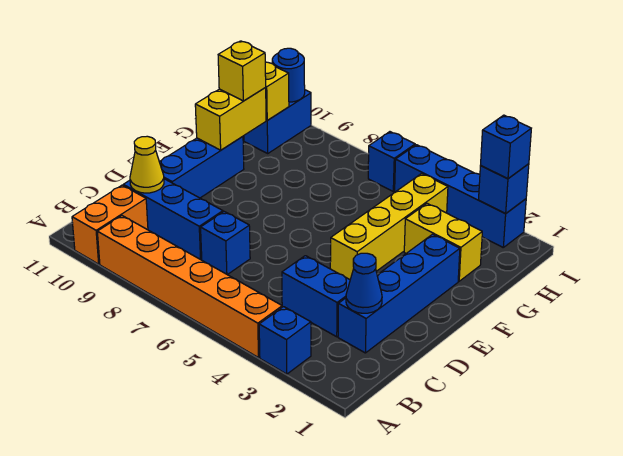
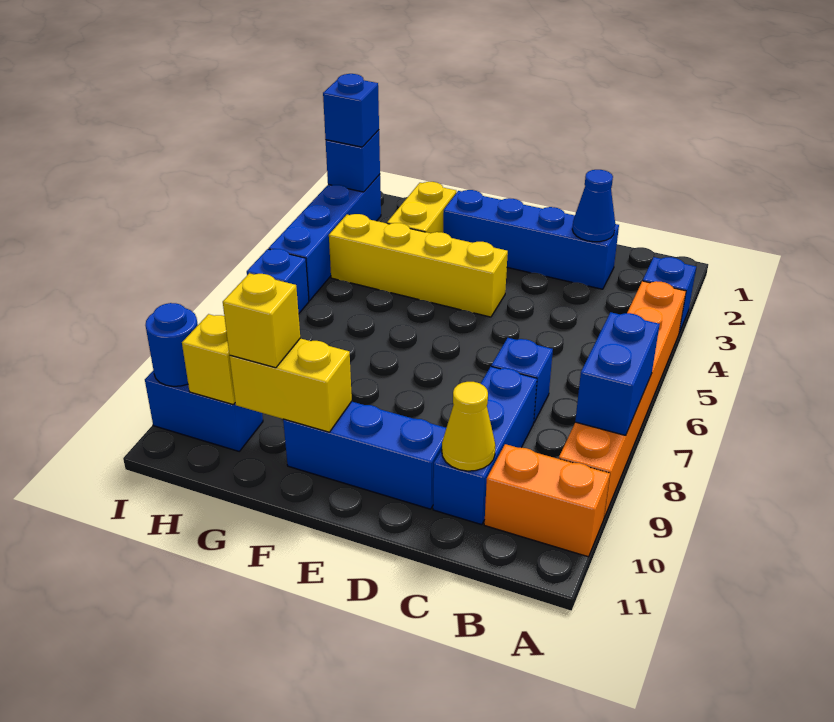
blue brick C3:C4 level 1 -> blue brick A7:A8 level 2

